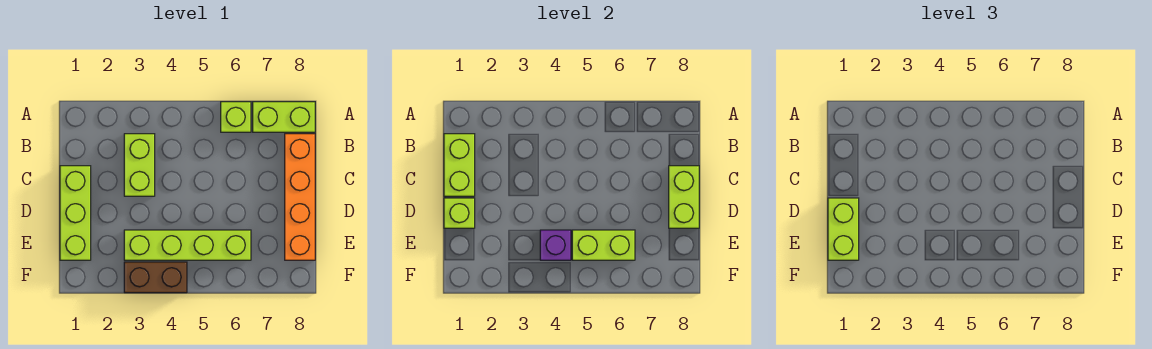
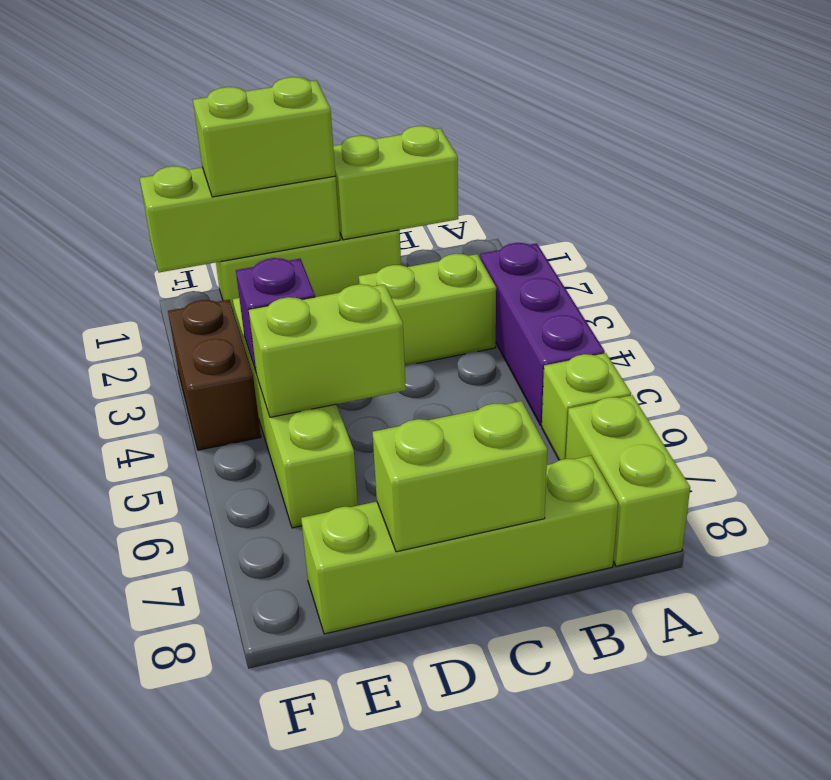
none -> purple brick A3:A5 level 1
orange brick B8:E8 level 1 -> lime brick B8:E8 level 1
lime brick D1 level 2 -> lime brick D1:F1 level 2
lime brick E5:E6 level 2 -> lime brick D5:E5 level 2

